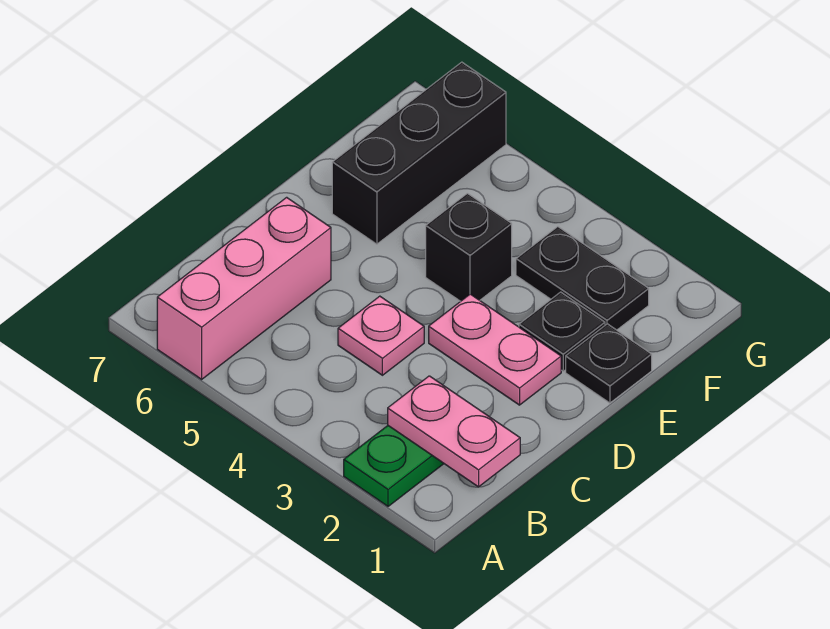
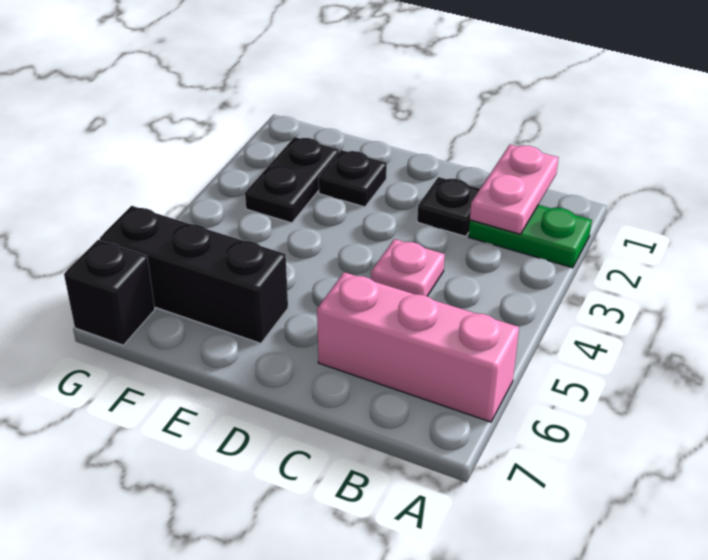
pink plate D2:D3 level 1 -> none
black plate E1 level 1 -> black plate C2 level 1
black brick E4 level 1 -> black brick G7 level 1

